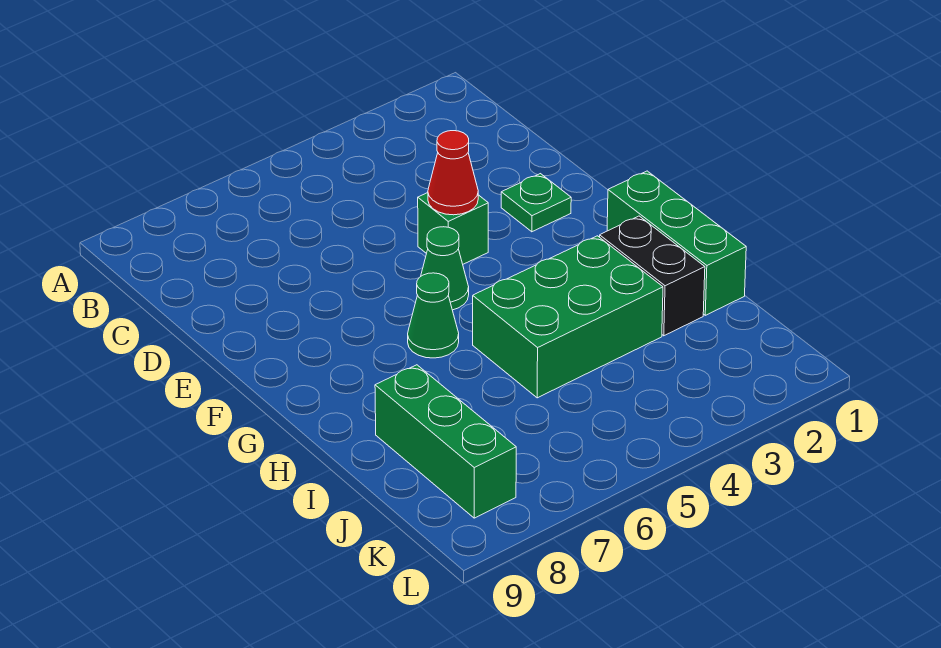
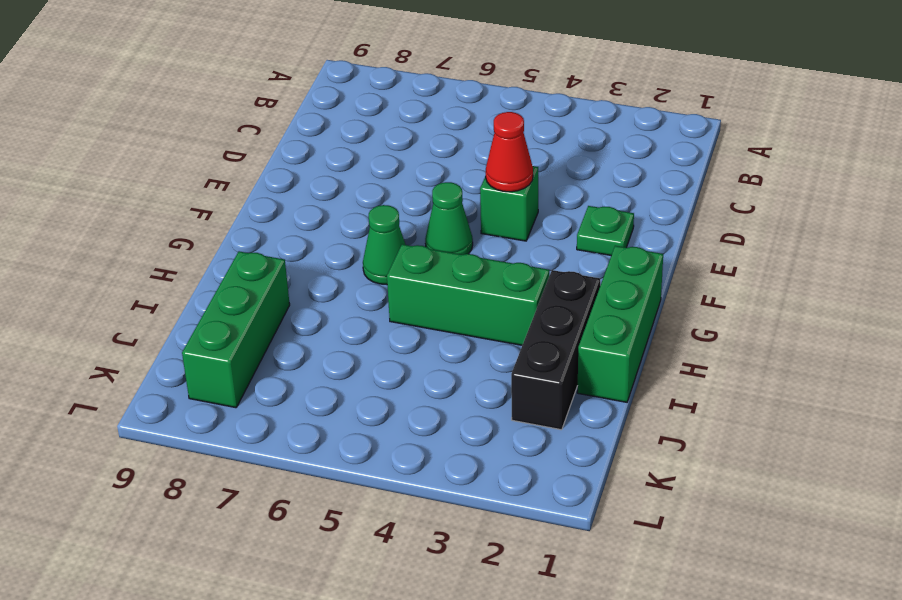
black brick H2:I2 level 1 -> black brick H2:J2 level 1
green brick H3:I5 level 1 -> green brick H3:H5 level 1

